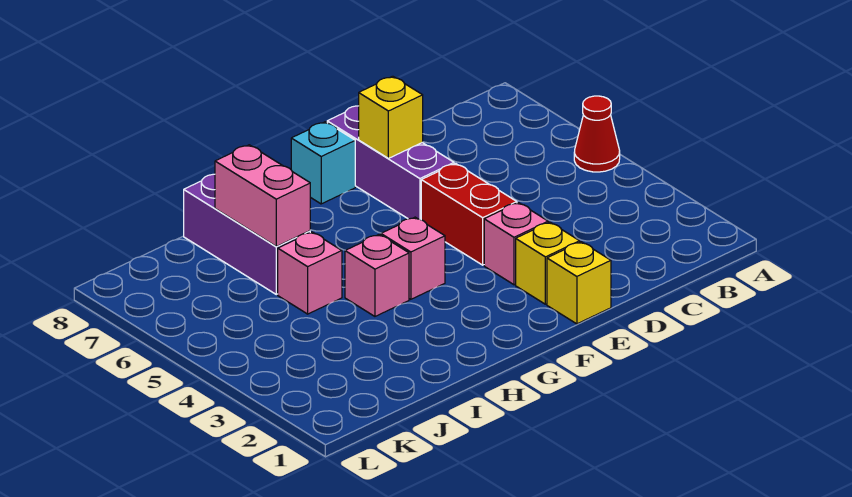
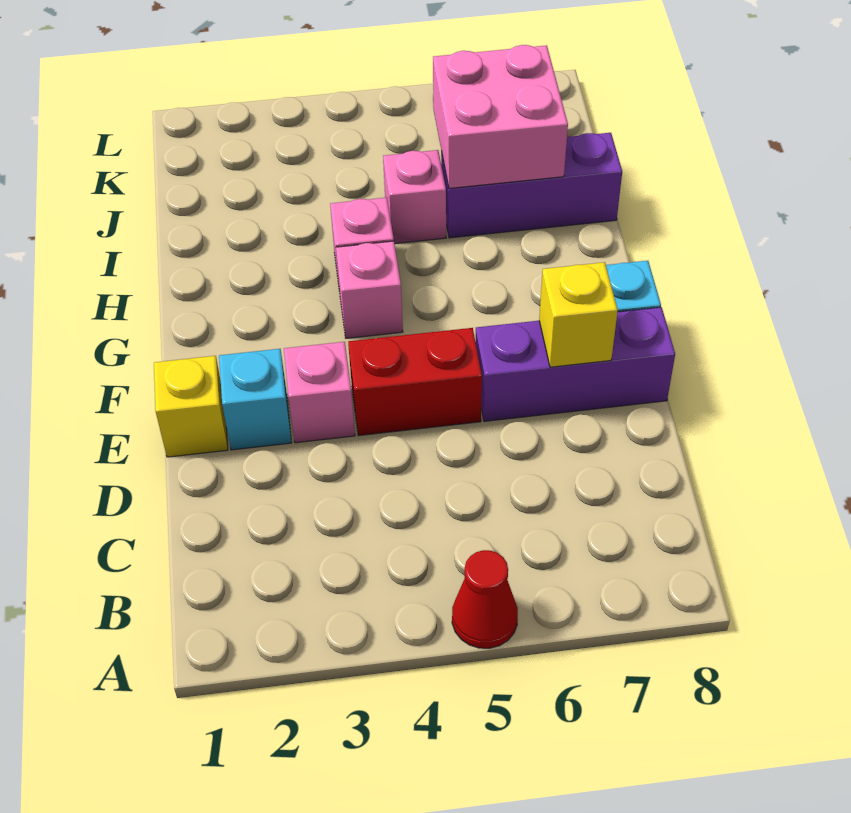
yellow brick E2 level 1 -> cyan brick E2 level 1
pink brick I6:I7 level 2 -> pink brick I6:J7 level 2

